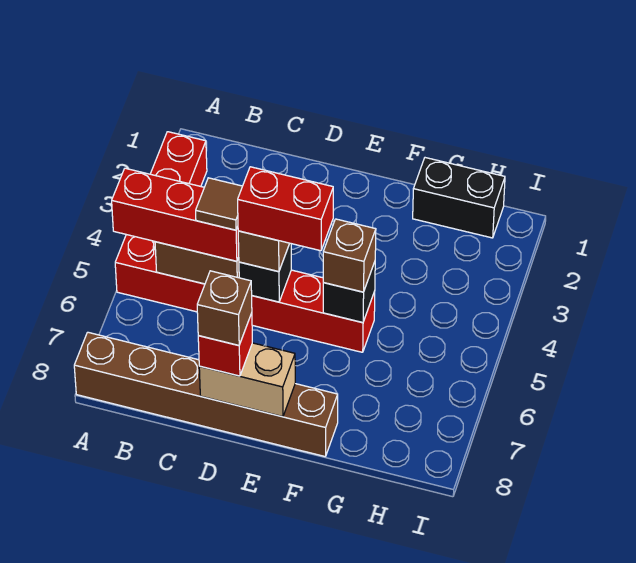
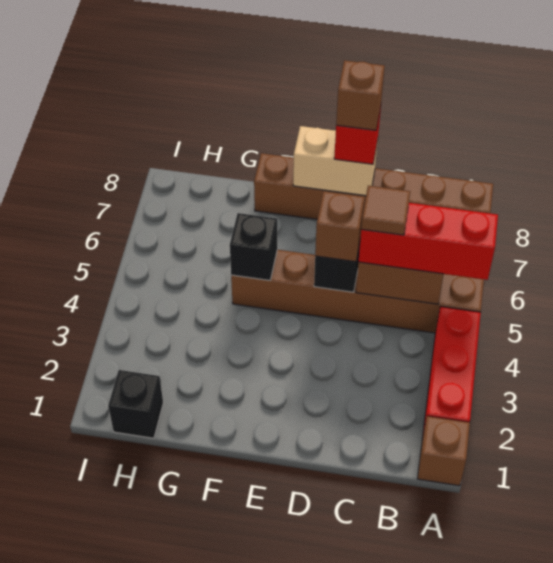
red brick A5:F5 level 1 -> brown brick A5:F5 level 1
red brick D5:E5 level 4 -> none
brown brick F5 level 3 -> brown brick A1 level 1
black brick G1:H1 level 1 -> black brick H1 level 1

